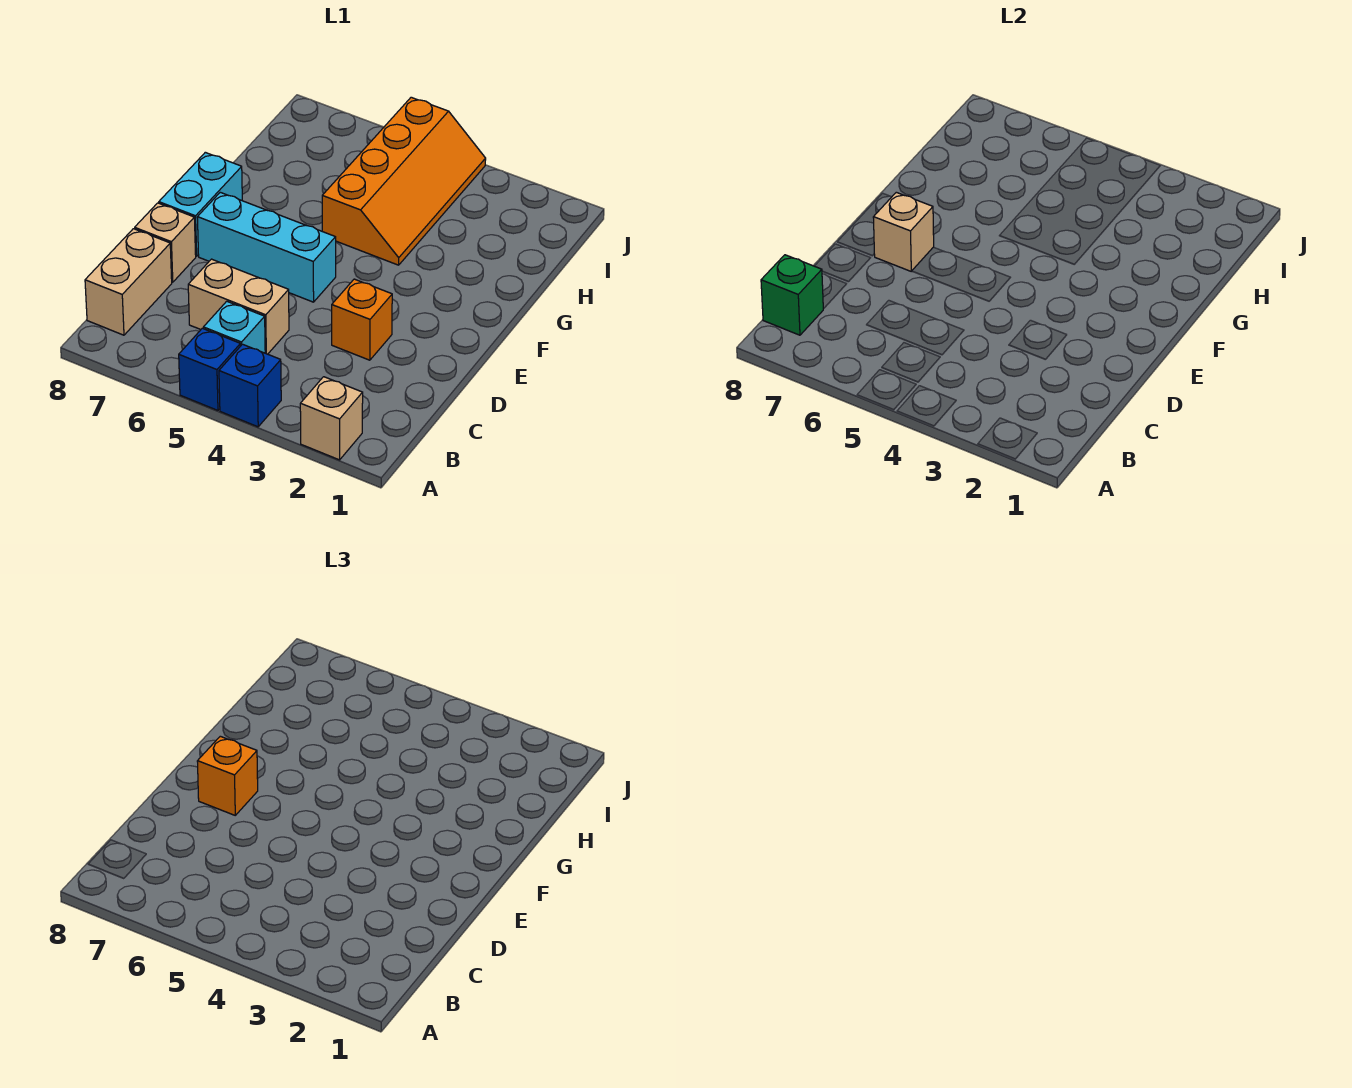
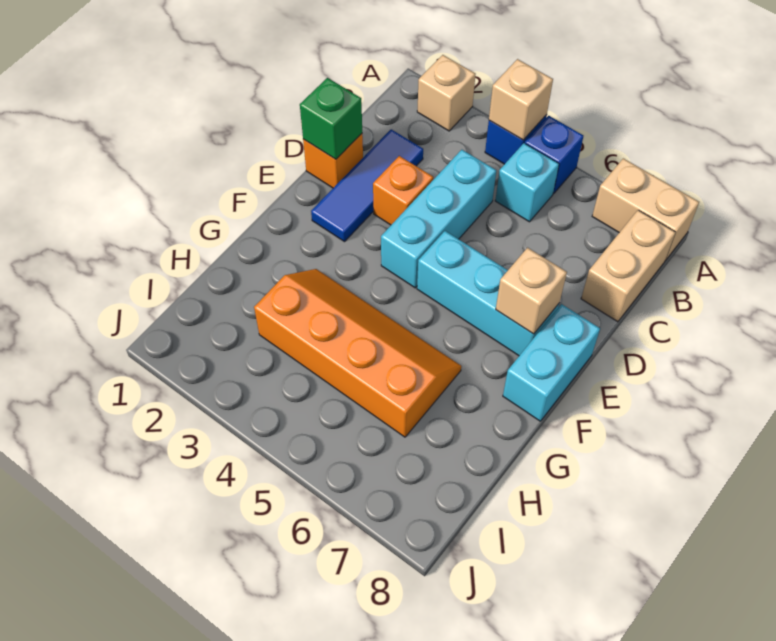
green brick B8 level 2 -> green brick D1 level 2
none -> blue tile C2:E2 level 1
none -> cyan brick C4:E4 level 1
tan brick C5:C6 level 1 -> tan brick A7:A8 level 1
tan brick D8 level 1 -> tan brick A4 level 2
orange brick E7 level 3 -> orange brick D1 level 1
orange slope G4:J5 level 1 top 5 -> orange slope G3:H6 level 1 top H

